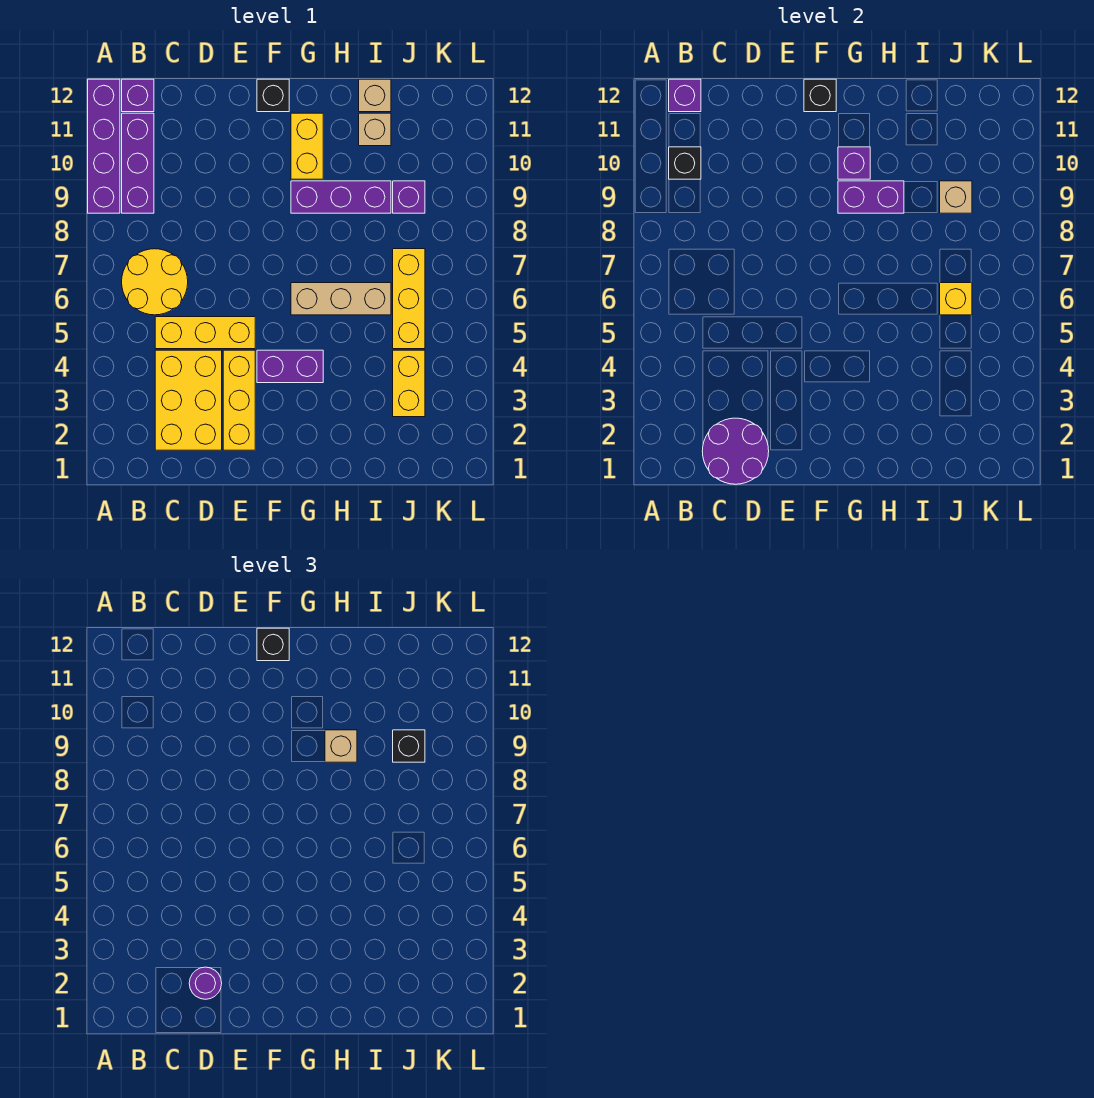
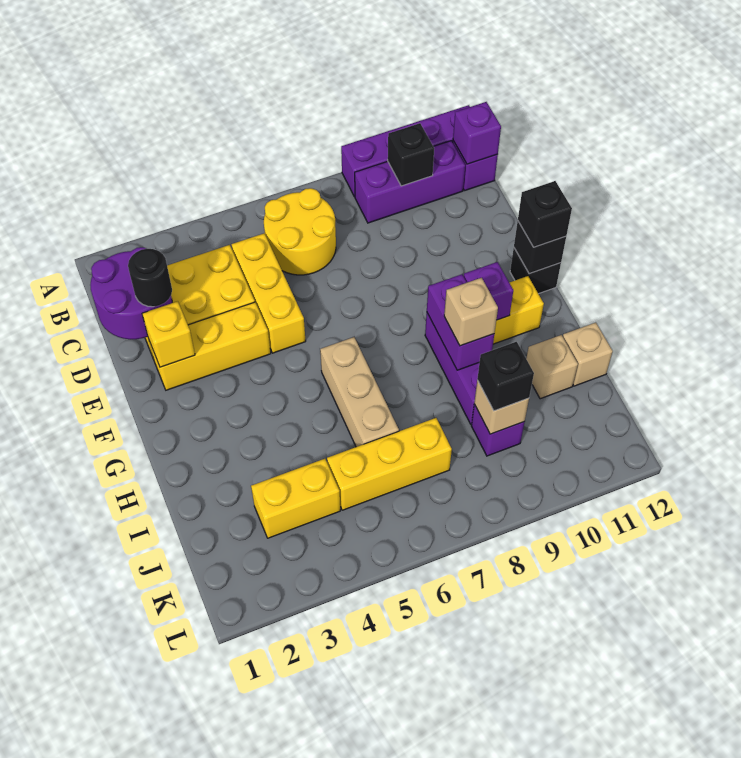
purple round brick D2 level 3 -> black round brick D2 level 3
purple brick F4:G4 level 1 -> none
yellow brick J6 level 2 -> yellow brick E2 level 2

